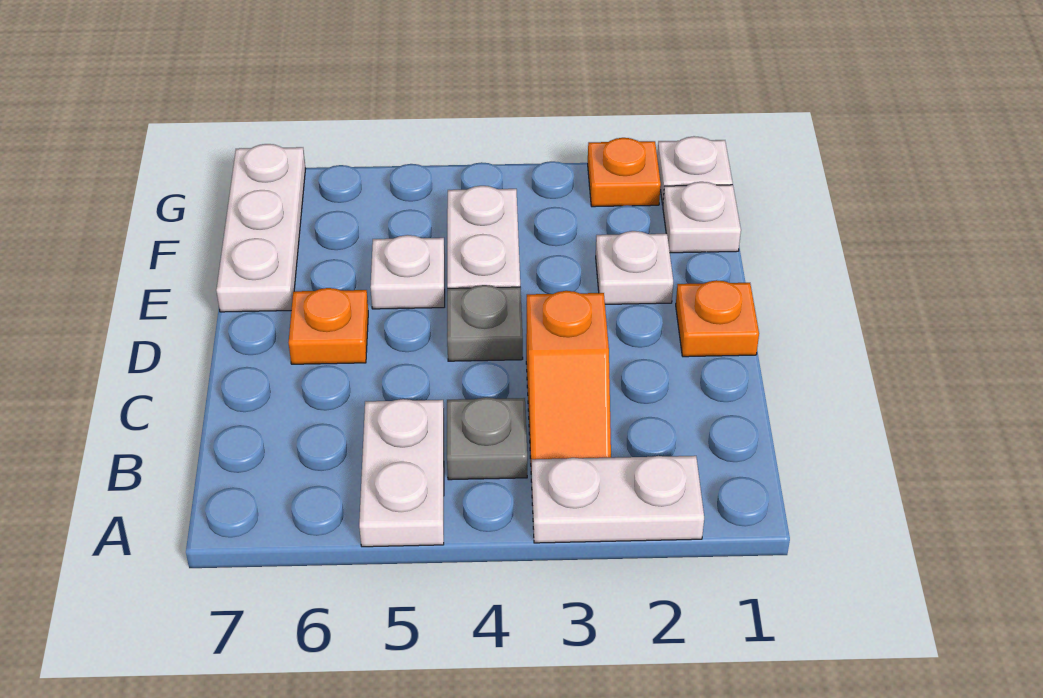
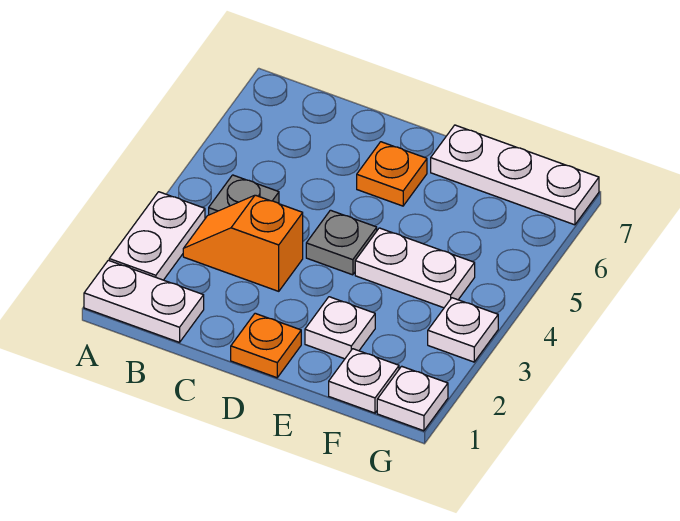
white plate A5:B5 level 1 -> white plate A1:B1 level 1
white plate E5 level 1 -> white plate G3 level 1
orange plate G2 level 1 -> none

